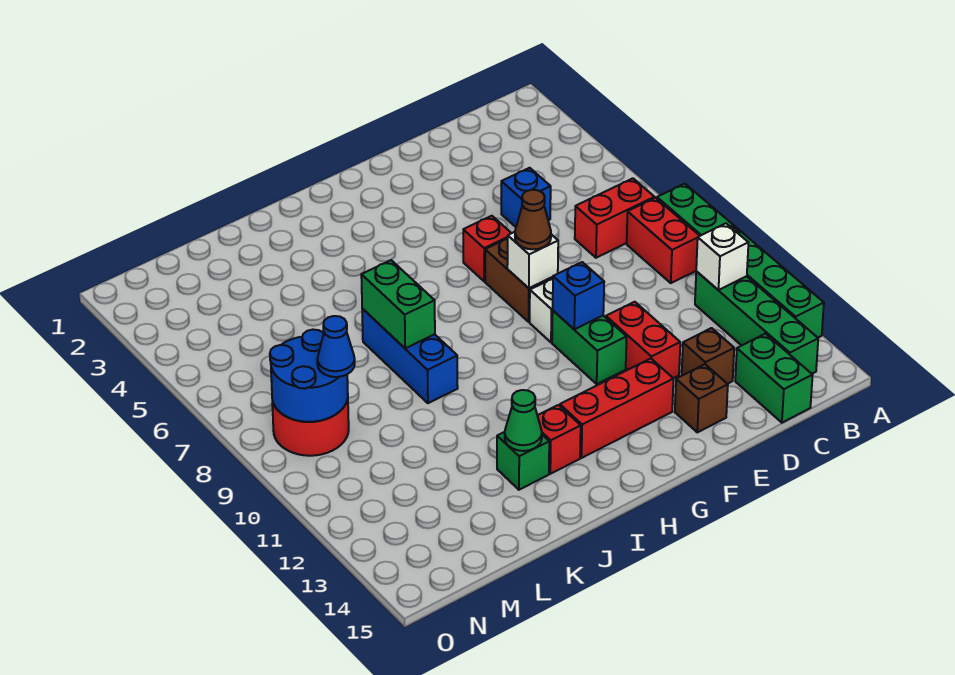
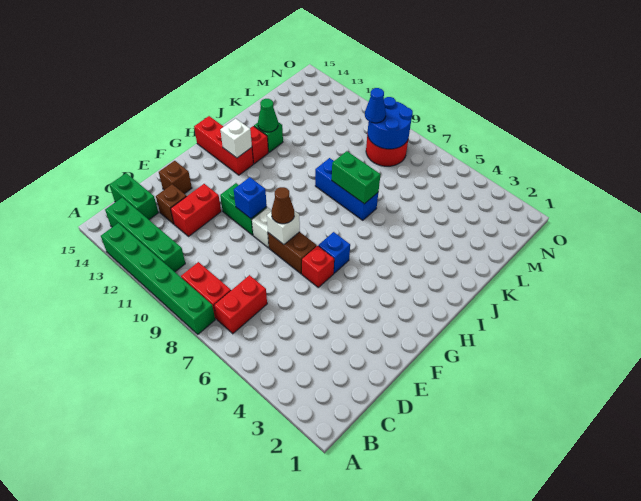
white brick B11 level 2 -> white brick H13 level 2
blue brick D5 level 1 -> blue brick G6 level 1
red brick E11:E12 level 1 -> red brick D12:E12 level 1
red brick F13:H13 level 1 -> red brick H13:H15 level 1

